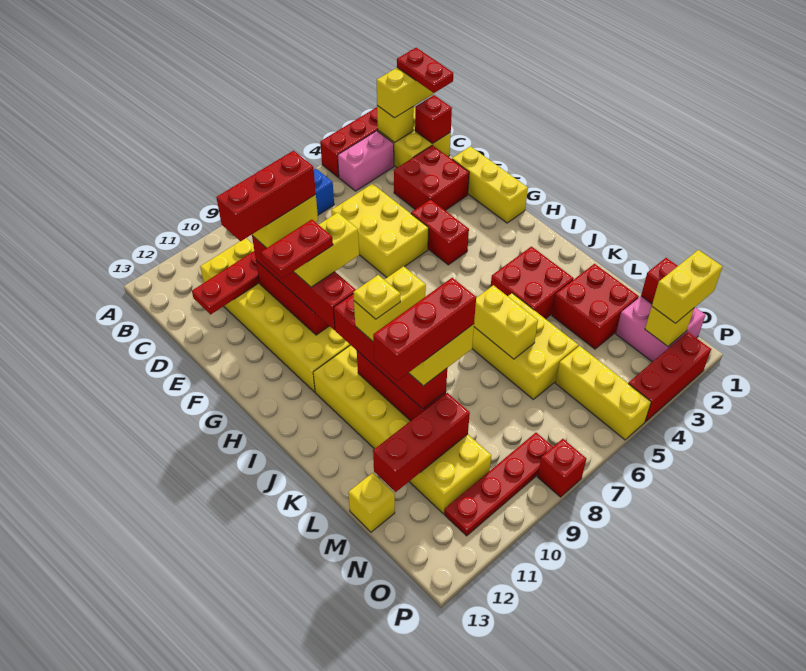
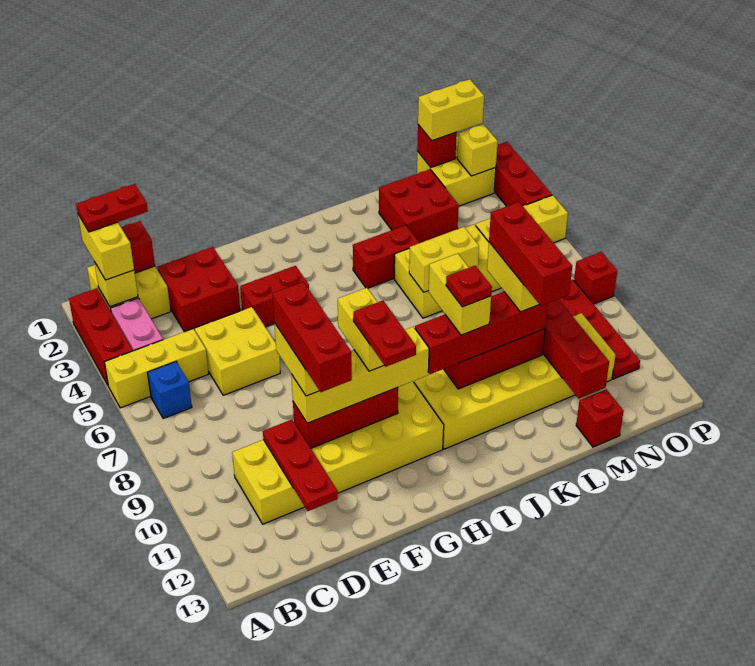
yellow brick D5:F6 level 1 -> yellow brick D5:E6 level 1
yellow brick E1:G1 level 1 -> yellow brick A5:C5 level 1
red brick E10:H10 level 3 -> yellow brick E10:H10 level 3
red brick J3:K4 level 1 -> red brick J4:K4 level 1
yellow plate J10 level 5 -> red plate J10 level 5
yellow brick M13 level 1 -> red brick M13 level 1
pink brick N1:O2 level 1 -> yellow brick N1:O2 level 1
yellow brick O1:O2 level 3 -> yellow brick N1:O1 level 3

